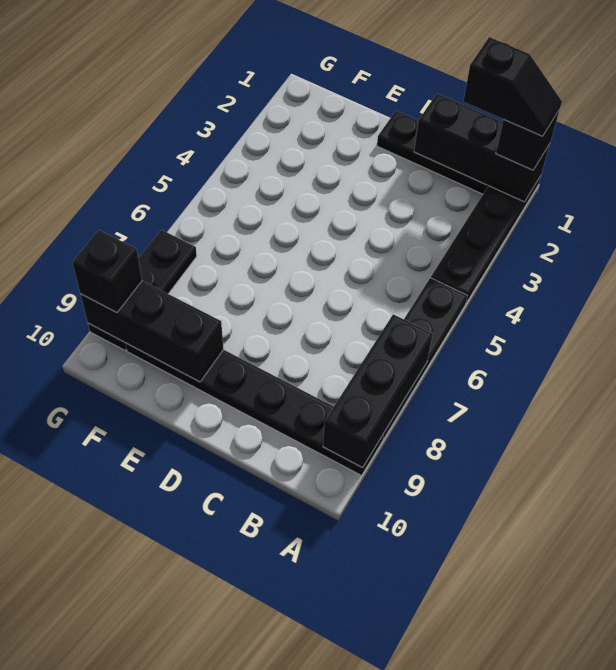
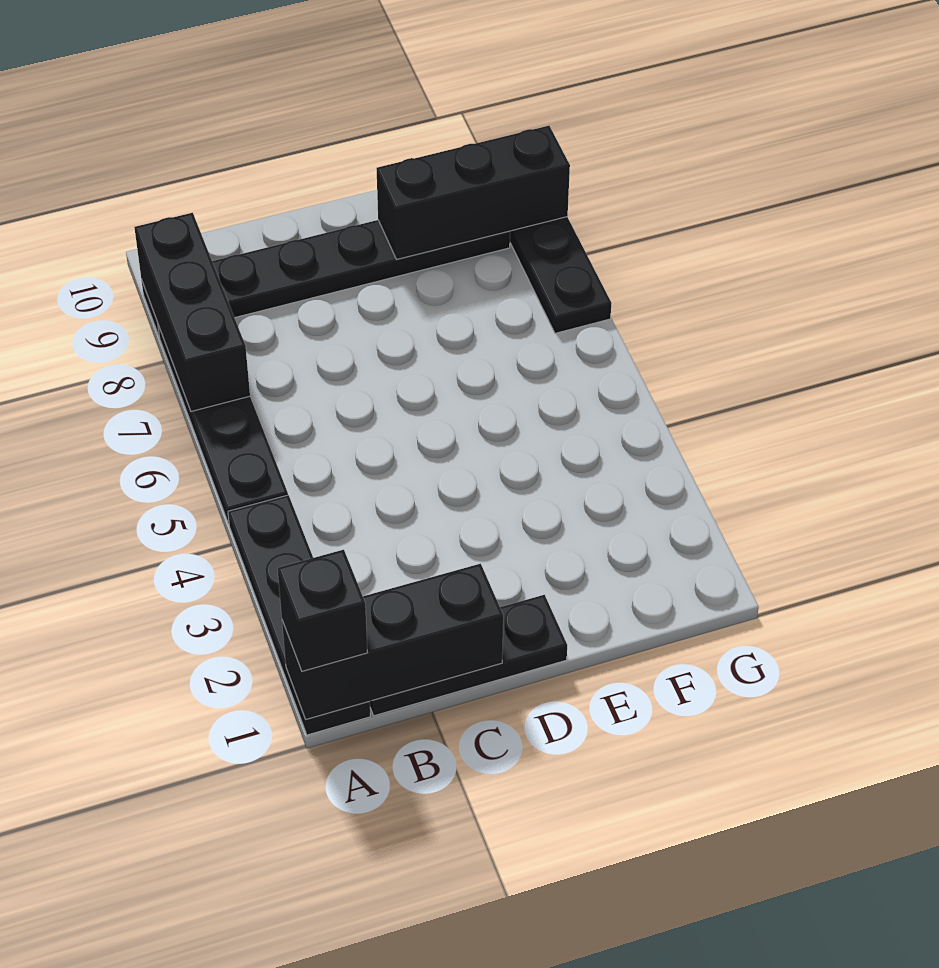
black slope A1:B1 level 4 top B -> none
black brick G9 level 3 -> none

